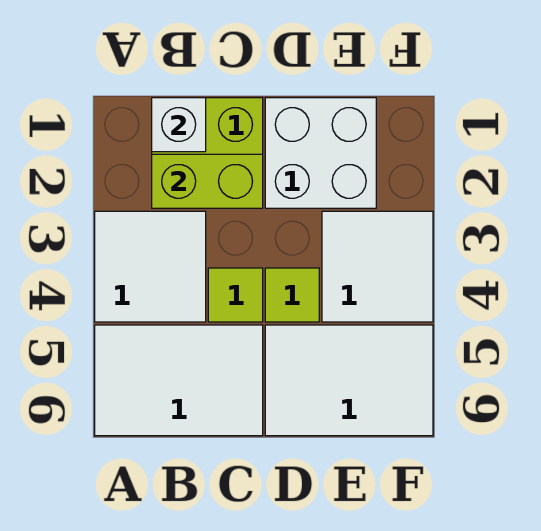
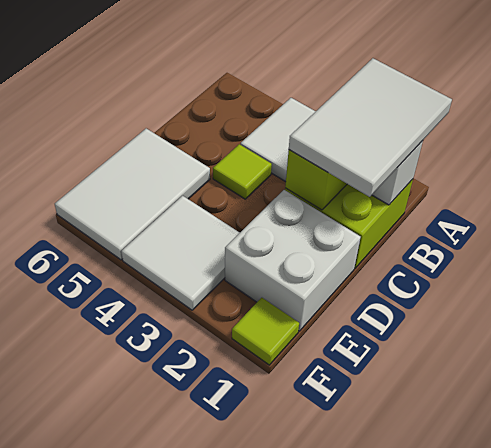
white tile A5:C6 level 1 -> white tile A1:C2 level 3
lime tile D4 level 1 -> lime tile F1 level 1

